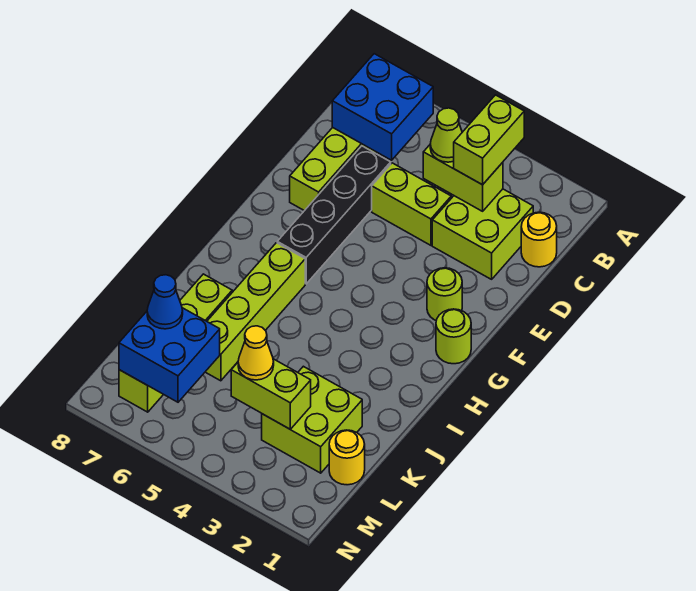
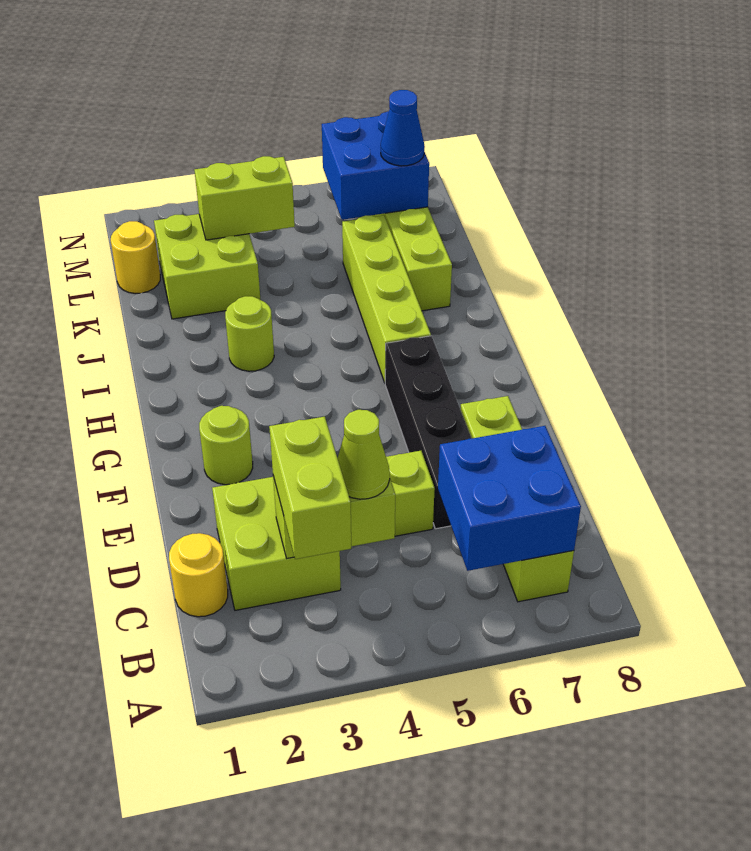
lime round brick G1 level 1 -> lime round brick I3 level 1
yellow cone L4 level 3 -> none

